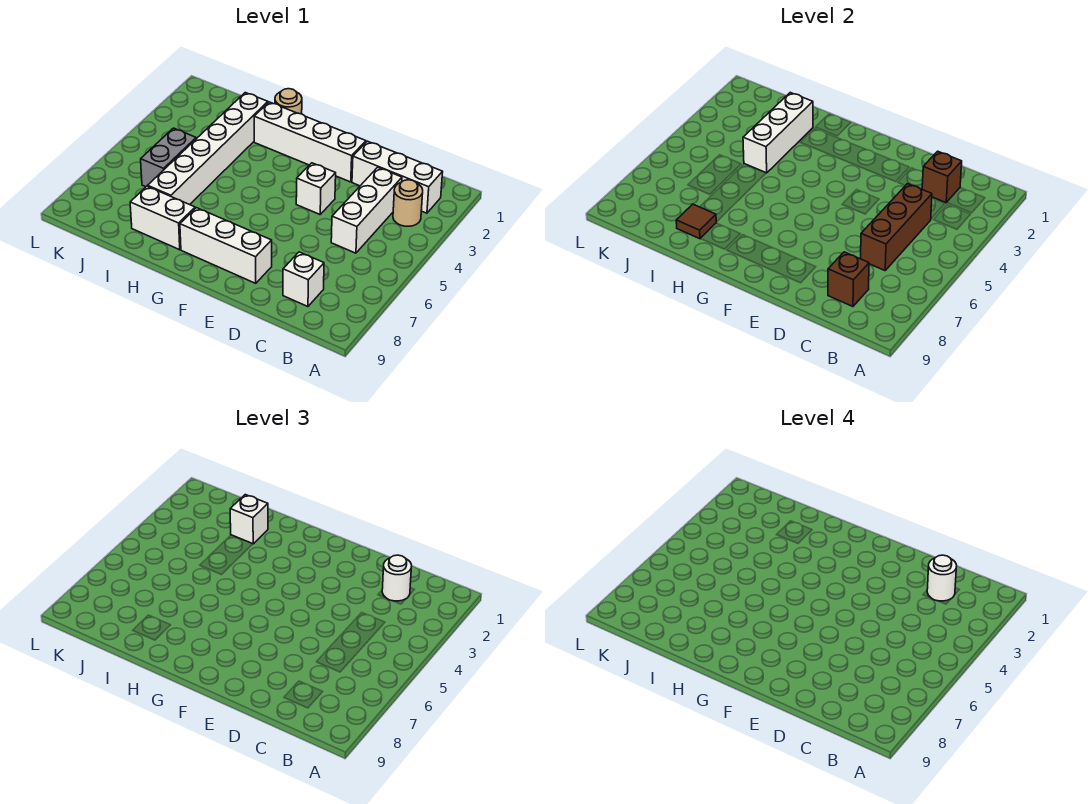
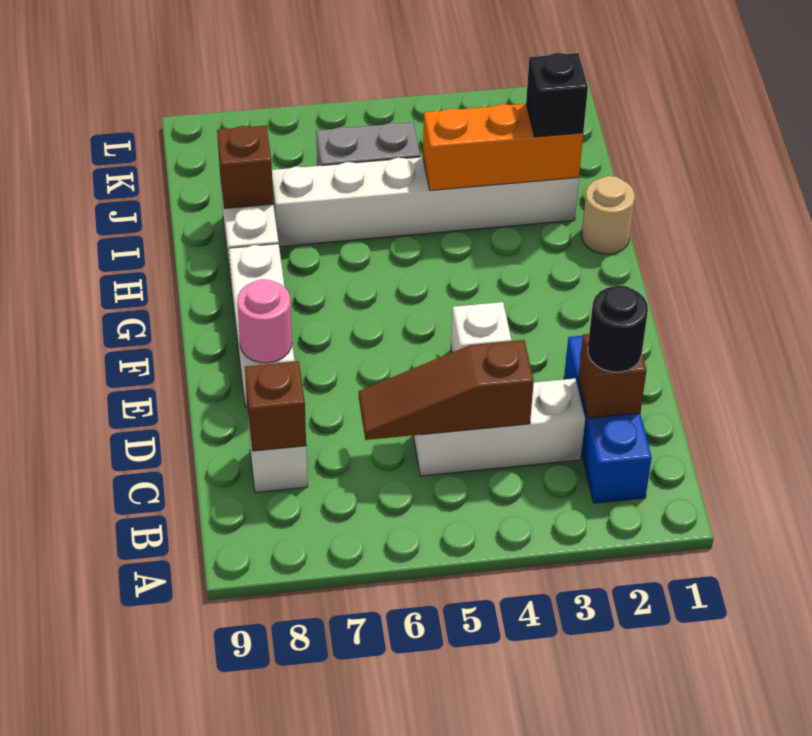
white brick B2:D2 level 1 -> blue brick B2:D2 level 1
tan round brick B3 level 1 -> none
white round brick C2 level 3 -> black round brick C2 level 3
white round brick C2 level 4 -> none
brown brick C4:C6 level 2 -> brown slope C4:C6 level 2 top 4
white brick E2:H2 level 1 -> none
none -> pink round brick E8 level 2
white brick I2:I4 level 2 -> orange brick I2:I4 level 2
white brick I2 level 3 -> black brick I2 level 3
brown tile I8 level 2 -> brown brick I8 level 2

